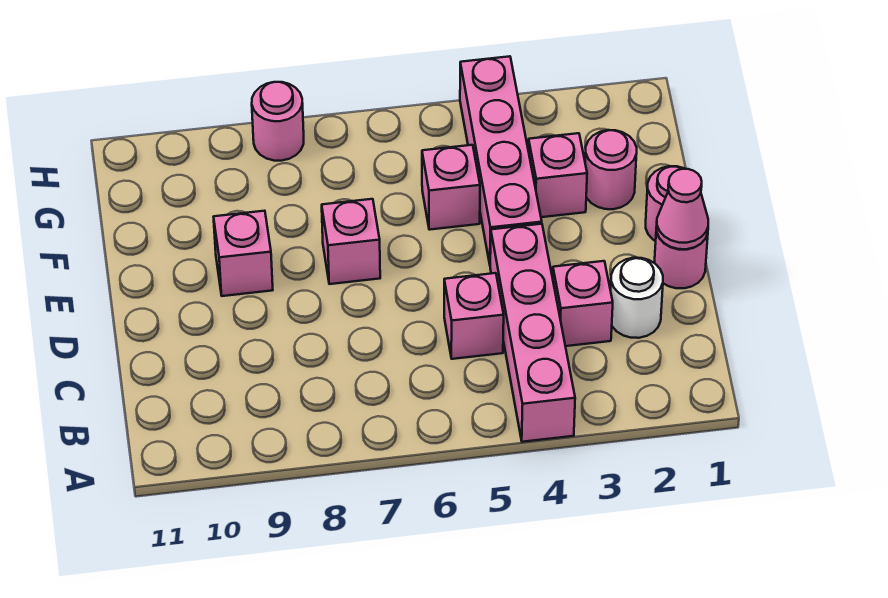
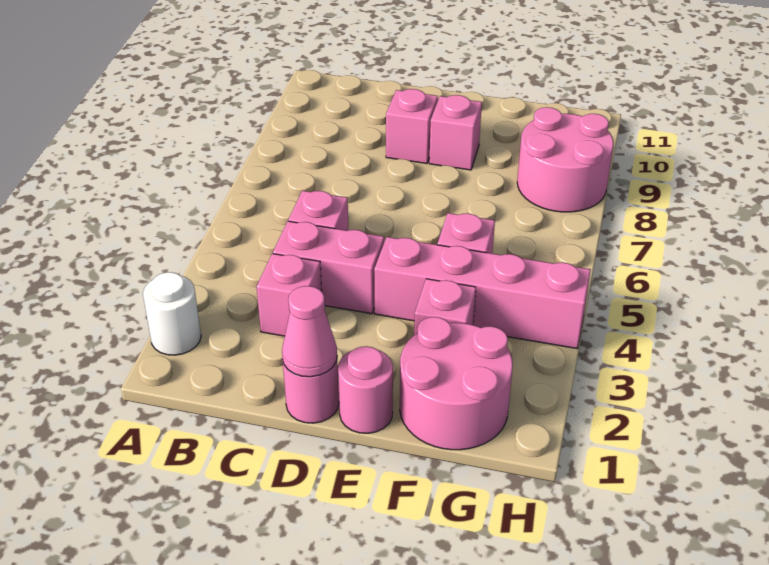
pink brick A4:D4 level 1 -> pink brick C4:D4 level 1
white round brick C2 level 1 -> white round brick A2 level 1
pink brick E7 level 1 -> pink brick D9 level 1
pink round brick F2 level 1 -> pink round brick F1:G2 level 1
pink round brick H8 level 1 -> pink round brick G8:H9 level 1

